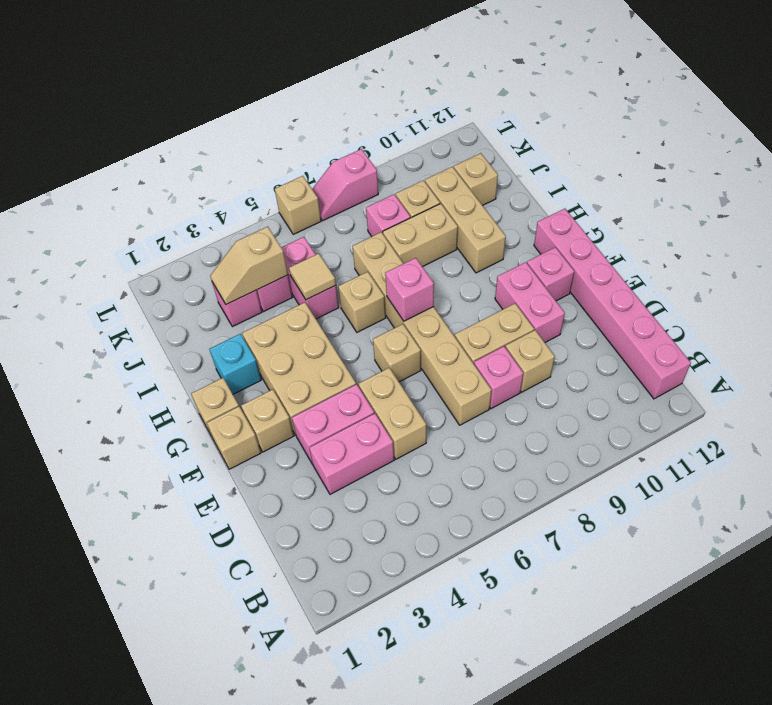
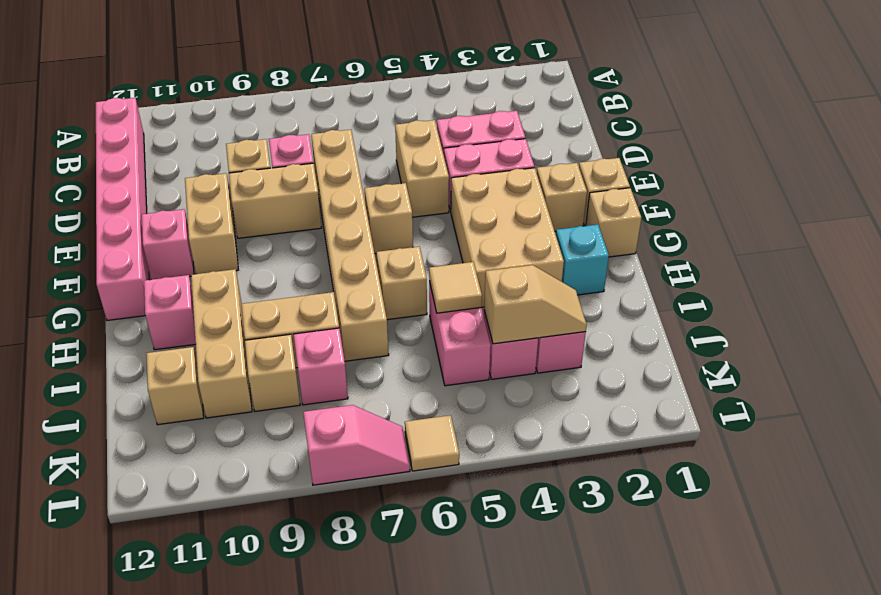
pink brick E10:F10 level 1 -> tan brick E10:F10 level 1
pink brick G7 level 2 -> pink brick H11 level 1
tan brick L6 level 1 -> tan tile L6 level 1

